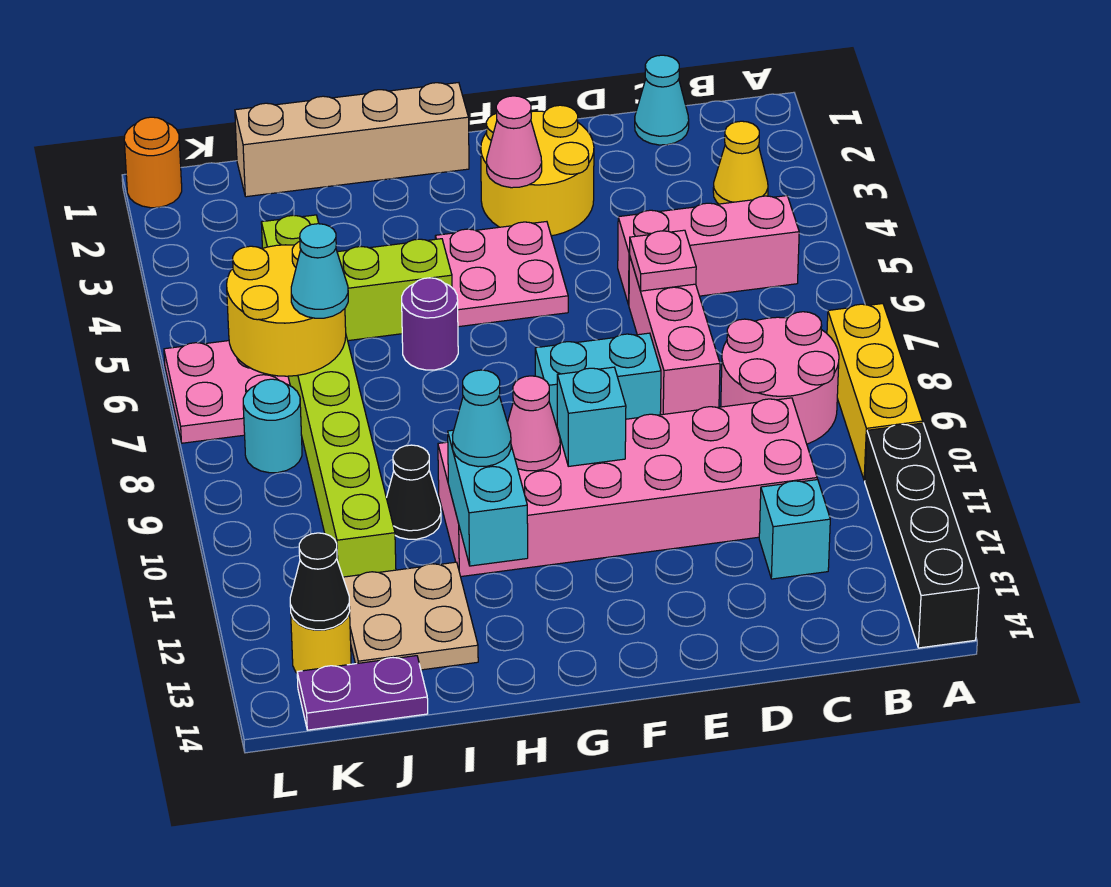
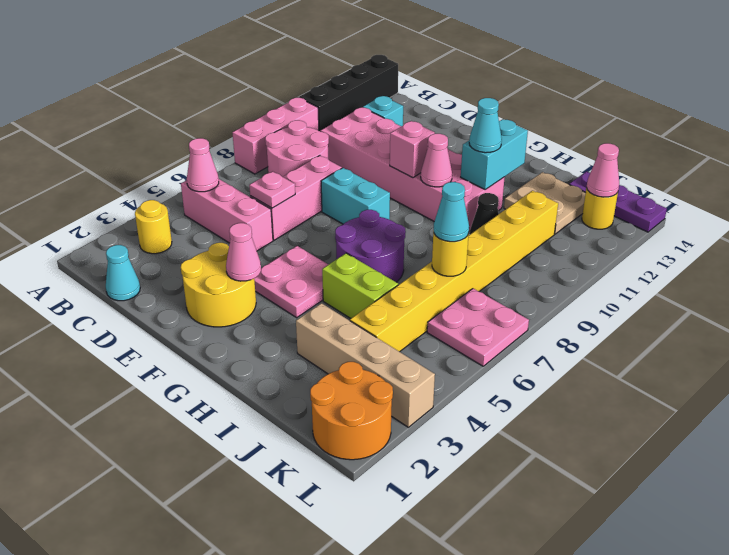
yellow brick A8:A10 level 1 -> pink brick A8:A10 level 1
yellow cone B3 level 1 -> yellow round brick B3 level 1
none -> pink cone B5 level 2
cyan brick F10 level 2 -> pink brick F10 level 2
tan brick G1:J1 level 1 -> tan brick I3:L3 level 1
purple round brick H6 level 1 -> purple round brick G6:H7 level 1
lime brick J4:J11 level 1 -> yellow brick J4:J11 level 1
yellow round brick J6:K7 level 2 -> yellow round brick J7 level 2
purple plate J14:K14 level 1 -> purple plate J14:L14 level 1
cyan round brick K8 level 1 -> none
black cone K13 level 2 -> pink cone K13 level 2
orange round brick L1 level 1 -> orange round brick K1:L2 level 1

